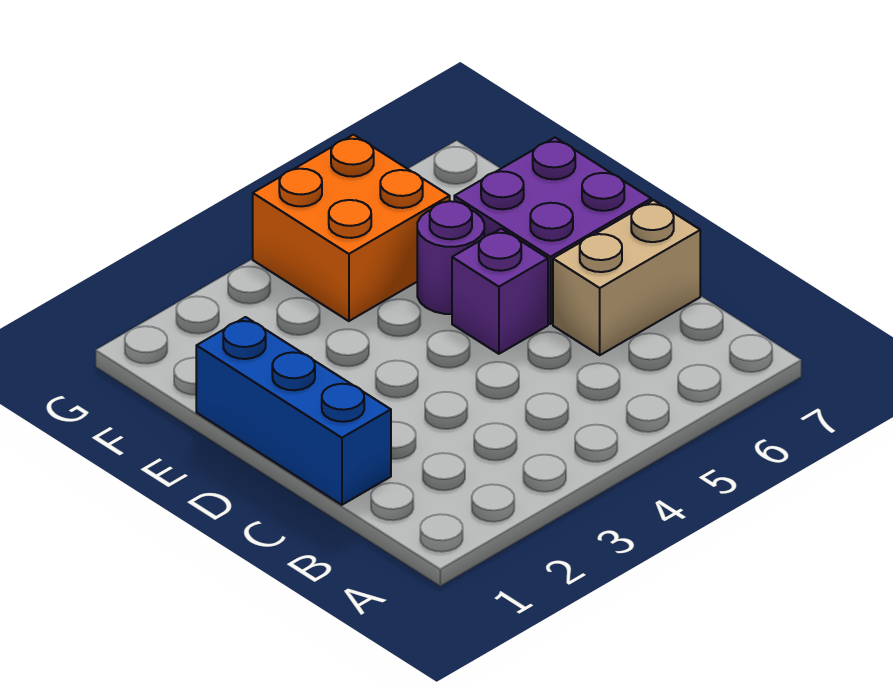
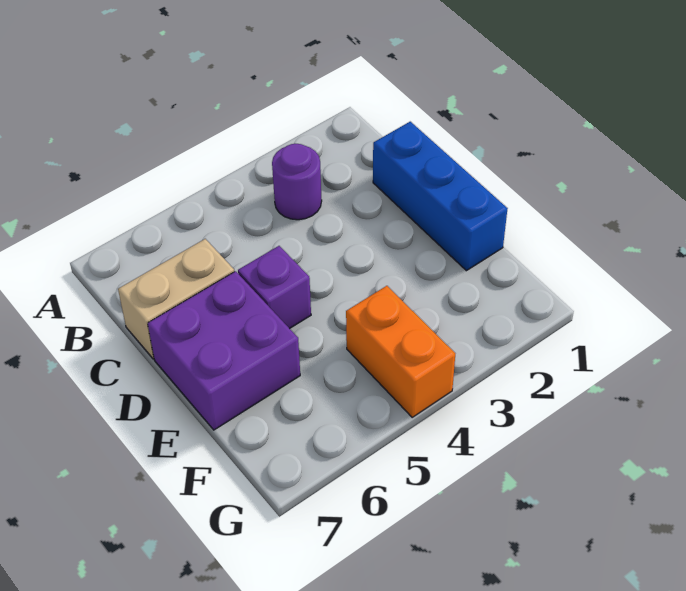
purple round brick E5 level 1 -> purple round brick B3 level 1
orange brick F4:G5 level 1 -> orange brick F4:G4 level 1

